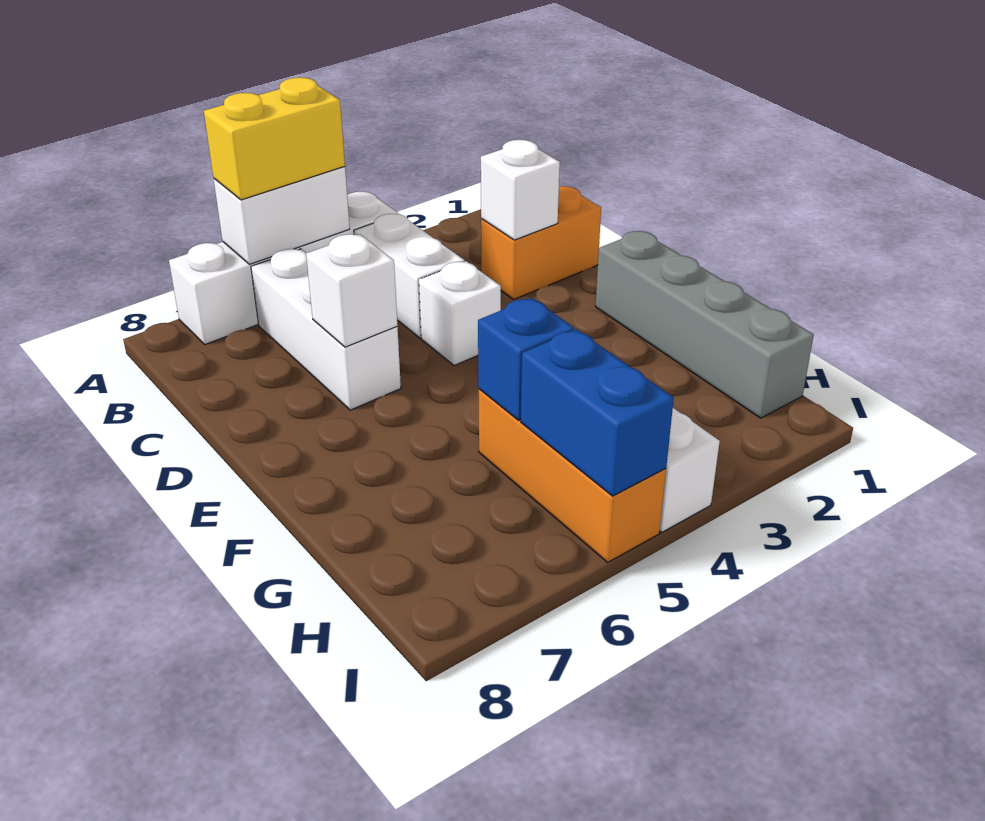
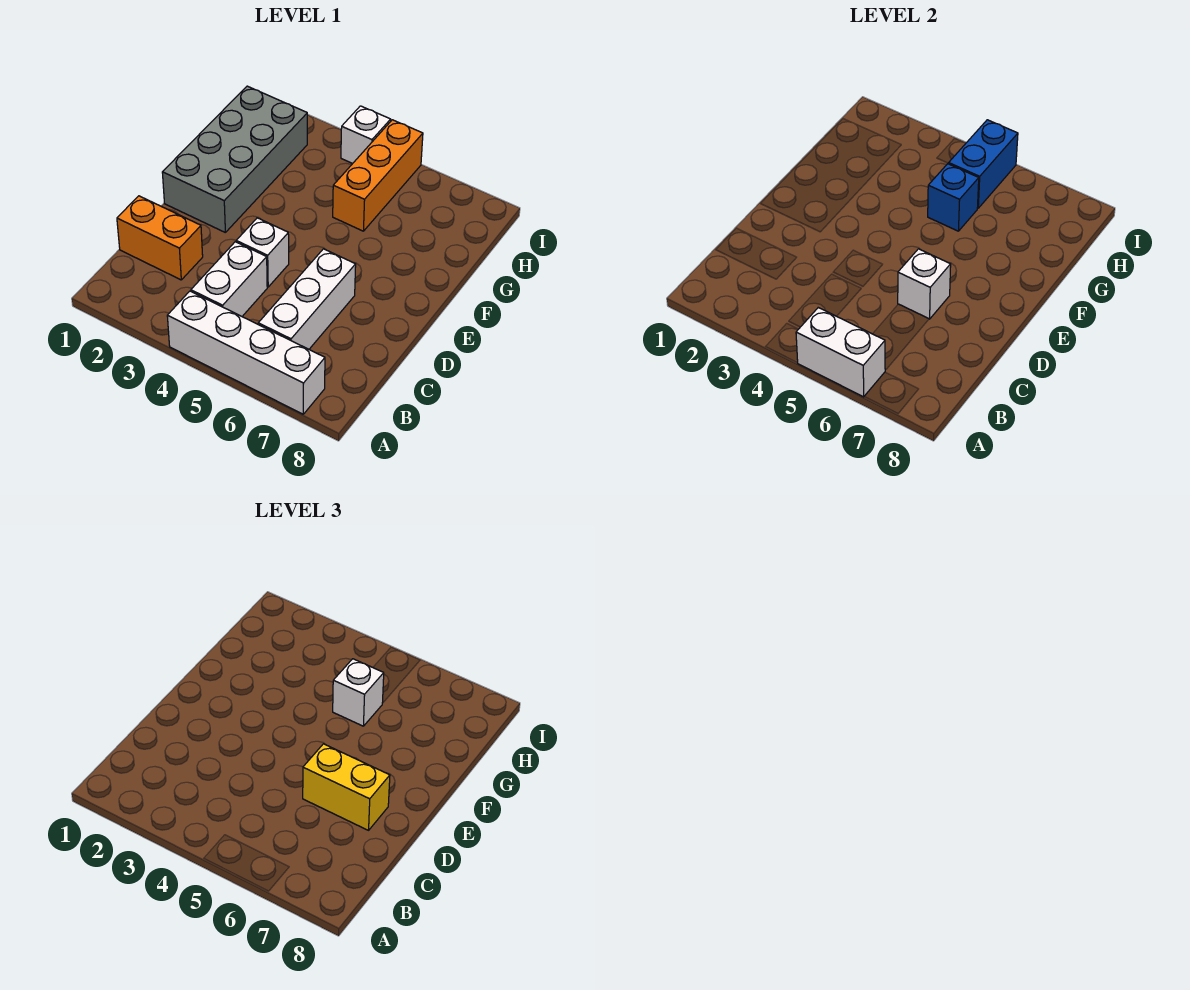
yellow brick A5:A6 level 3 -> yellow brick D6:D7 level 3
white brick C2 level 2 -> white brick G5 level 3
grey brick E1:H1 level 1 -> grey brick E1:H2 level 1

